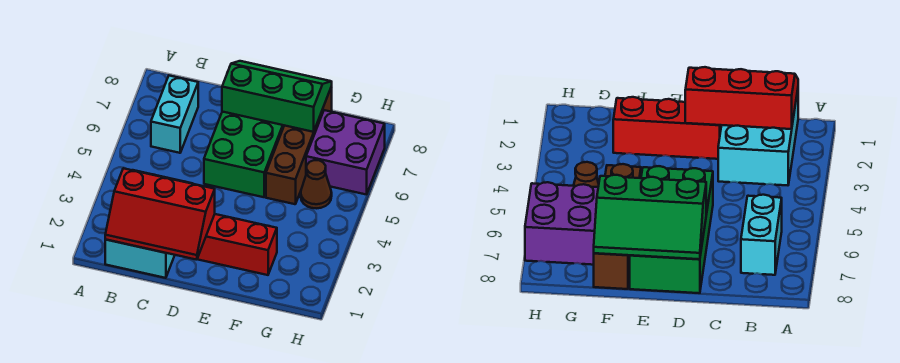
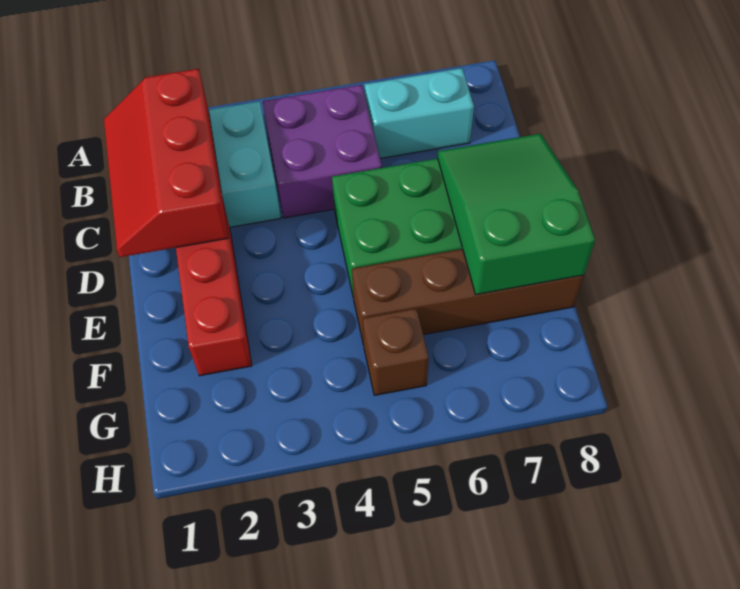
green slope D7:F8 level 2 top 7 -> green slope D7:F8 level 2 top F
brown cone G5 level 1 -> brown brick G5 level 1
purple brick G6:H7 level 1 -> purple brick B4:C5 level 1

